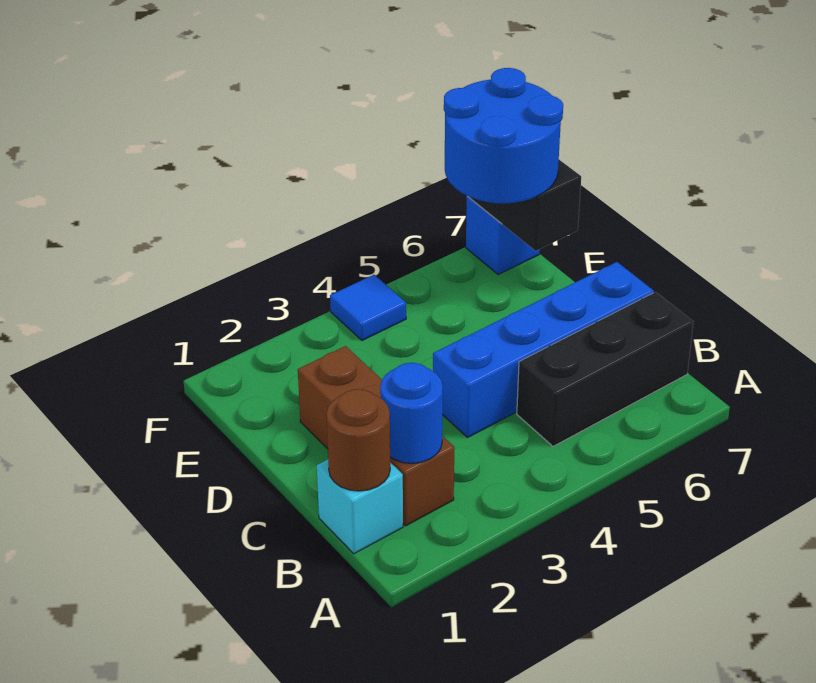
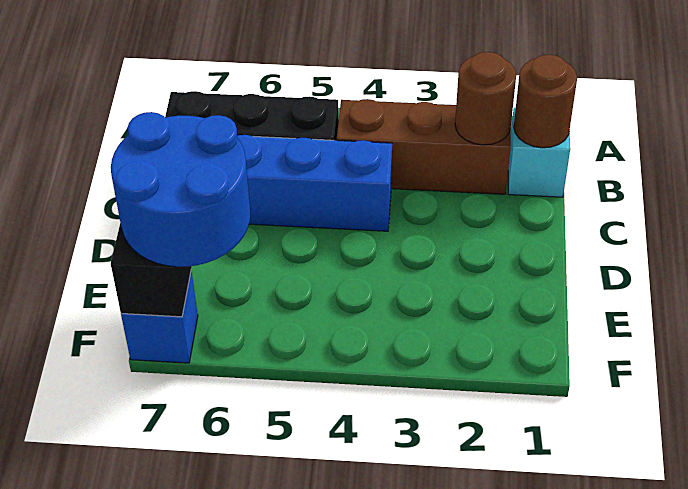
brown brick B2:D2 level 1 -> brown brick B2:B4 level 1
blue round brick B2 level 2 -> brown round brick B2 level 2
blue tile F4 level 1 -> none

